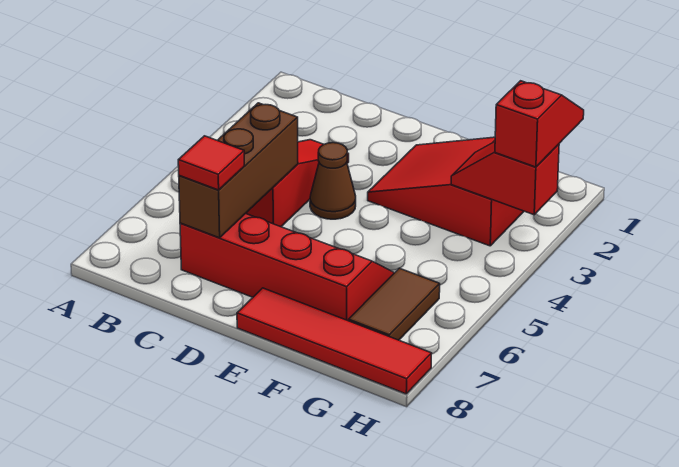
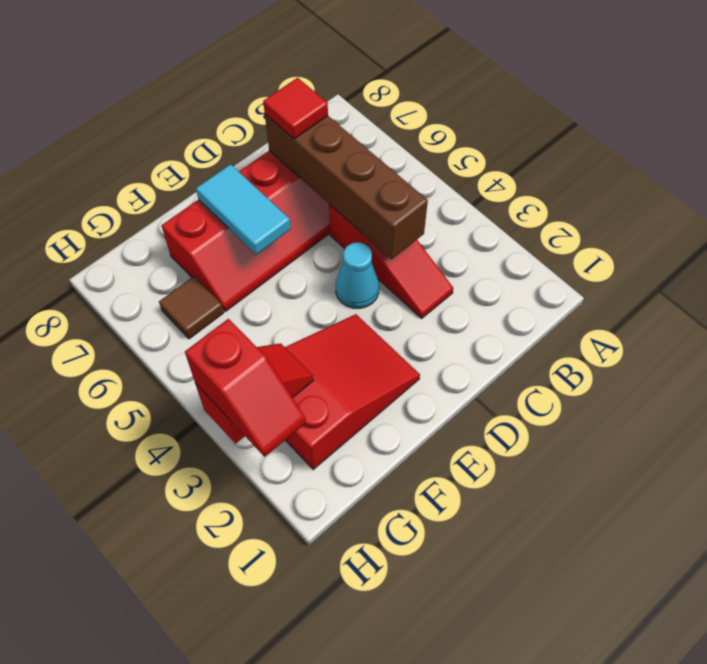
brown brick C5:C7 level 2 -> brown brick C4:C7 level 2
brown cone D4 level 1 -> cyan cone D4 level 1
none -> cyan tile E6:E7 level 2
red tile E8:H8 level 1 -> none
brown tile G6:G7 level 1 -> brown tile G6 level 1

